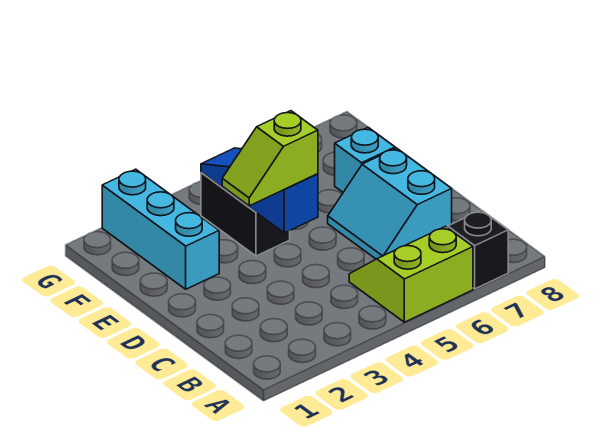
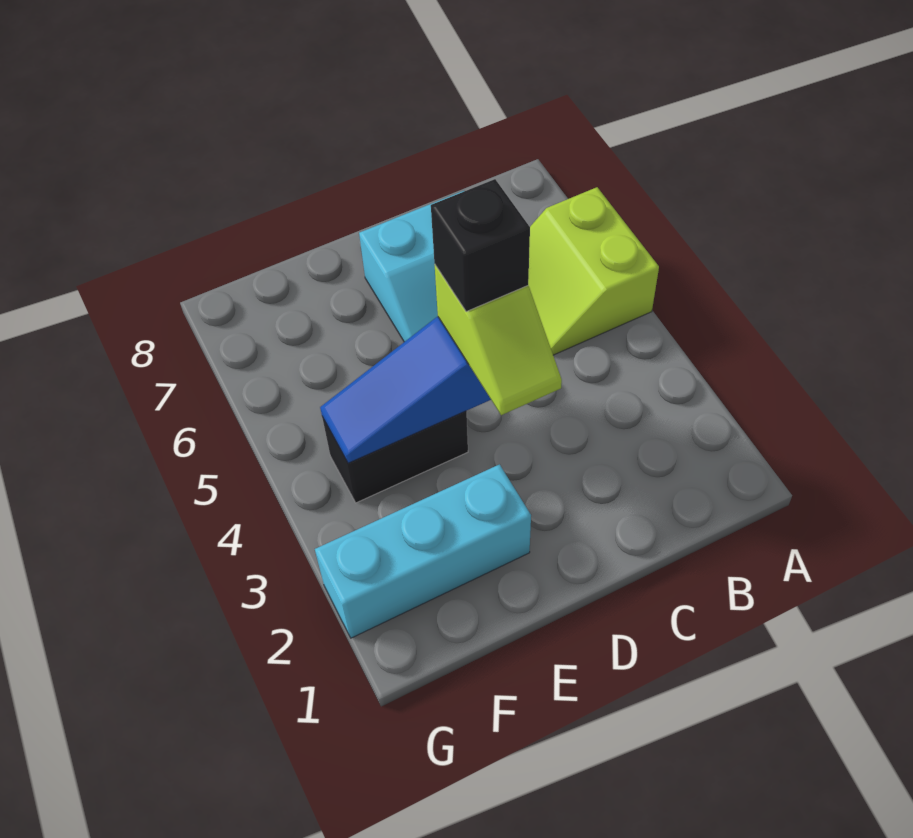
black brick A7 level 1 -> black brick D4 level 4
cyan brick E7 level 1 -> none

